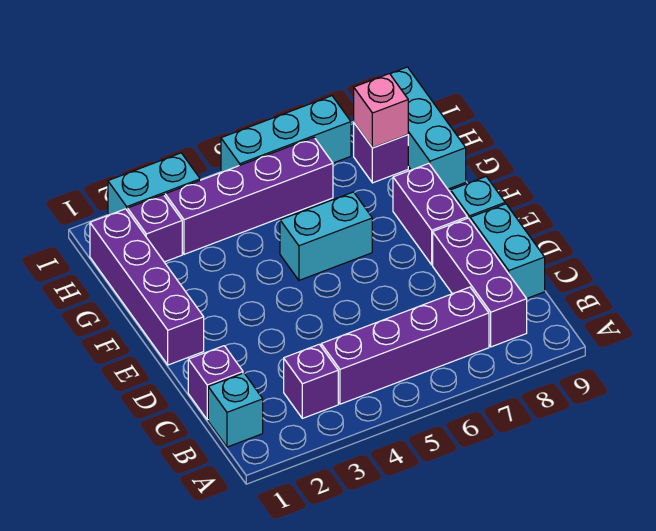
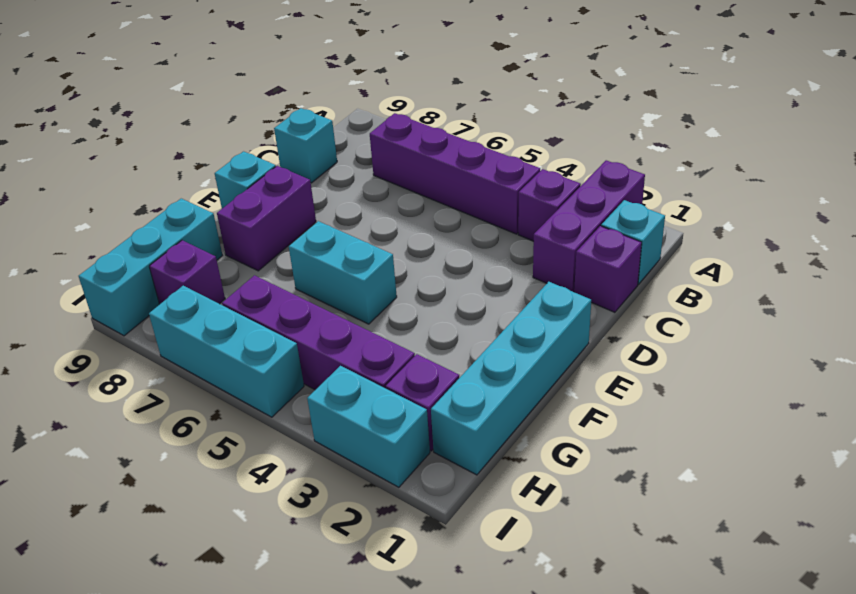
purple brick B8:D8 level 1 -> purple brick A2:C2 level 1
cyan brick C9:D9 level 1 -> cyan brick C9 level 1
purple brick E1:H1 level 1 -> cyan brick E1:H1 level 1
pink brick H8 level 2 -> none

